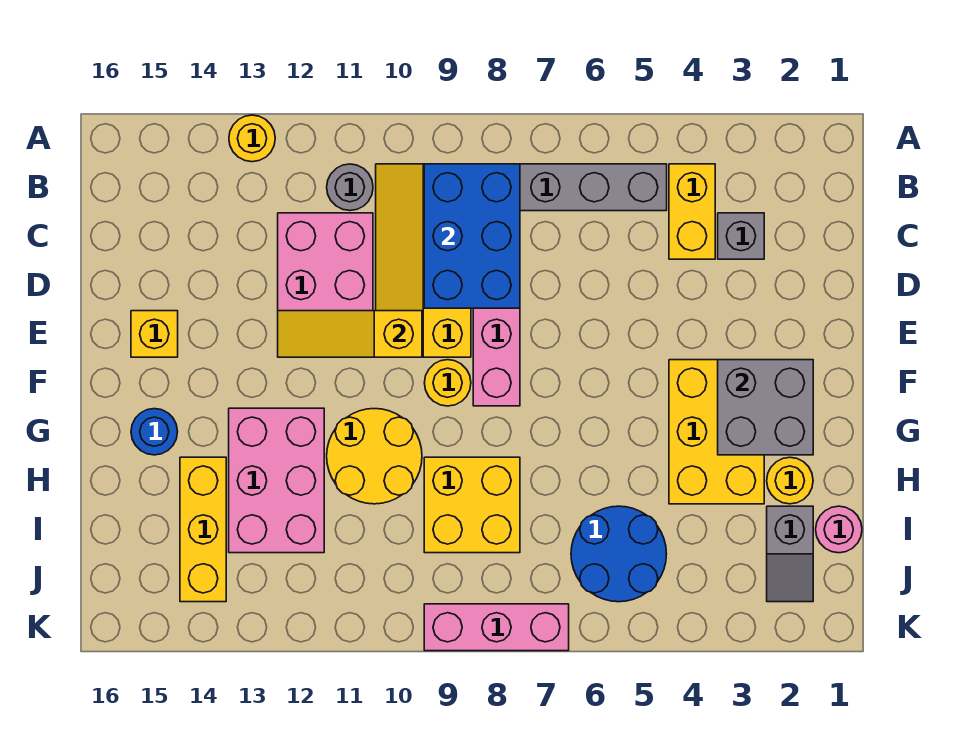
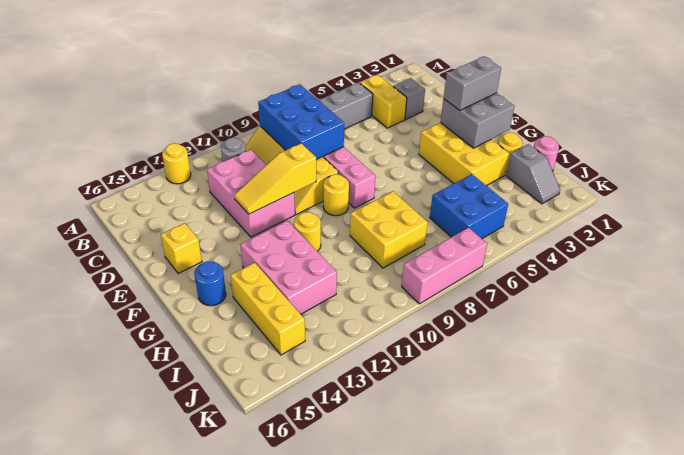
none -> grey brick F2:F3 level 3
yellow round brick G10:H11 level 1 -> yellow round brick G11 level 1
blue round brick I5:J6 level 1 -> blue brick I5:J6 level 1

